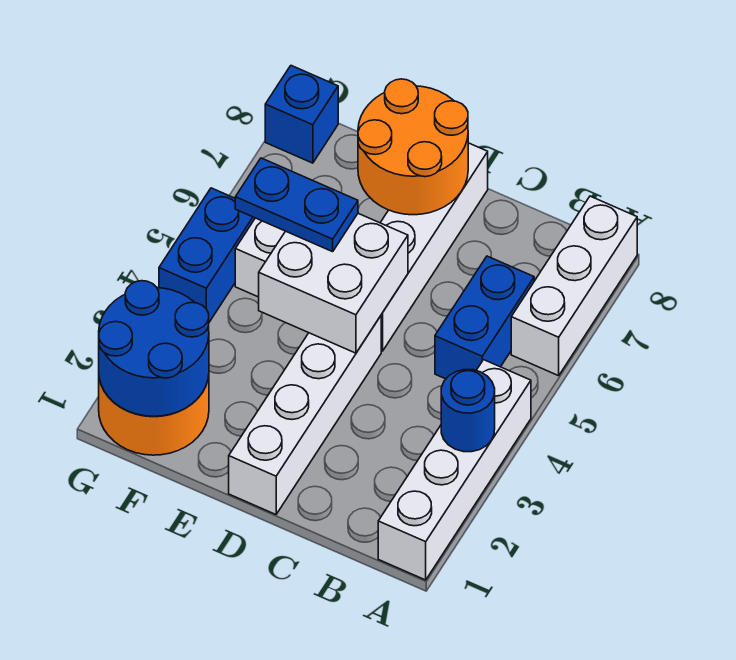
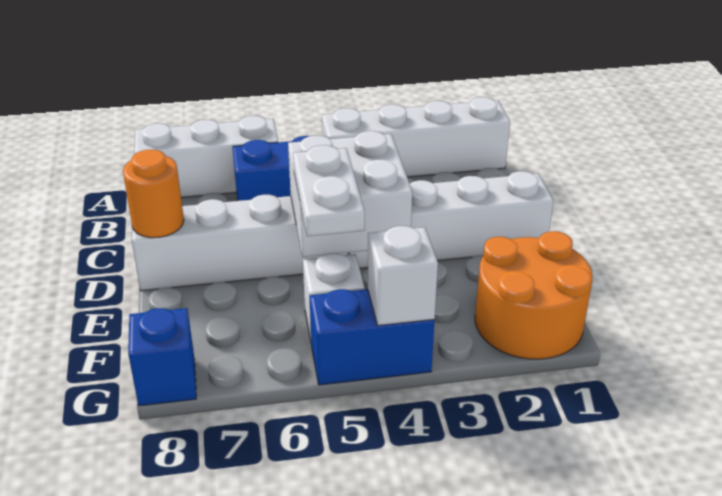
blue round brick A3 level 2 -> none
orange round brick D7:E8 level 2 -> orange round brick D8 level 2
blue plate E5:F5 level 3 -> white plate E5:F5 level 3
blue round brick F1:G2 level 2 -> none
none -> white brick G4 level 2

